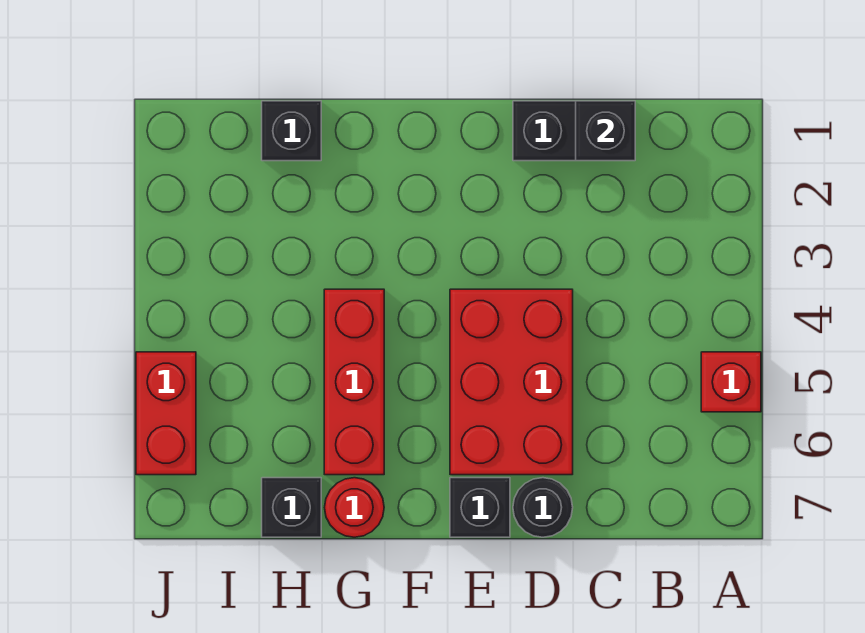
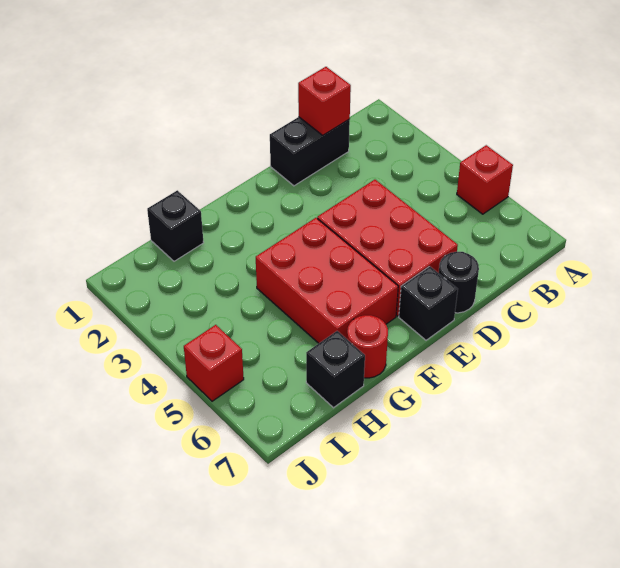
black brick C1 level 2 -> red brick C1 level 2
red brick G4:G6 level 1 -> red brick F4:G6 level 1
red brick J5:J6 level 1 -> red brick J5 level 1

